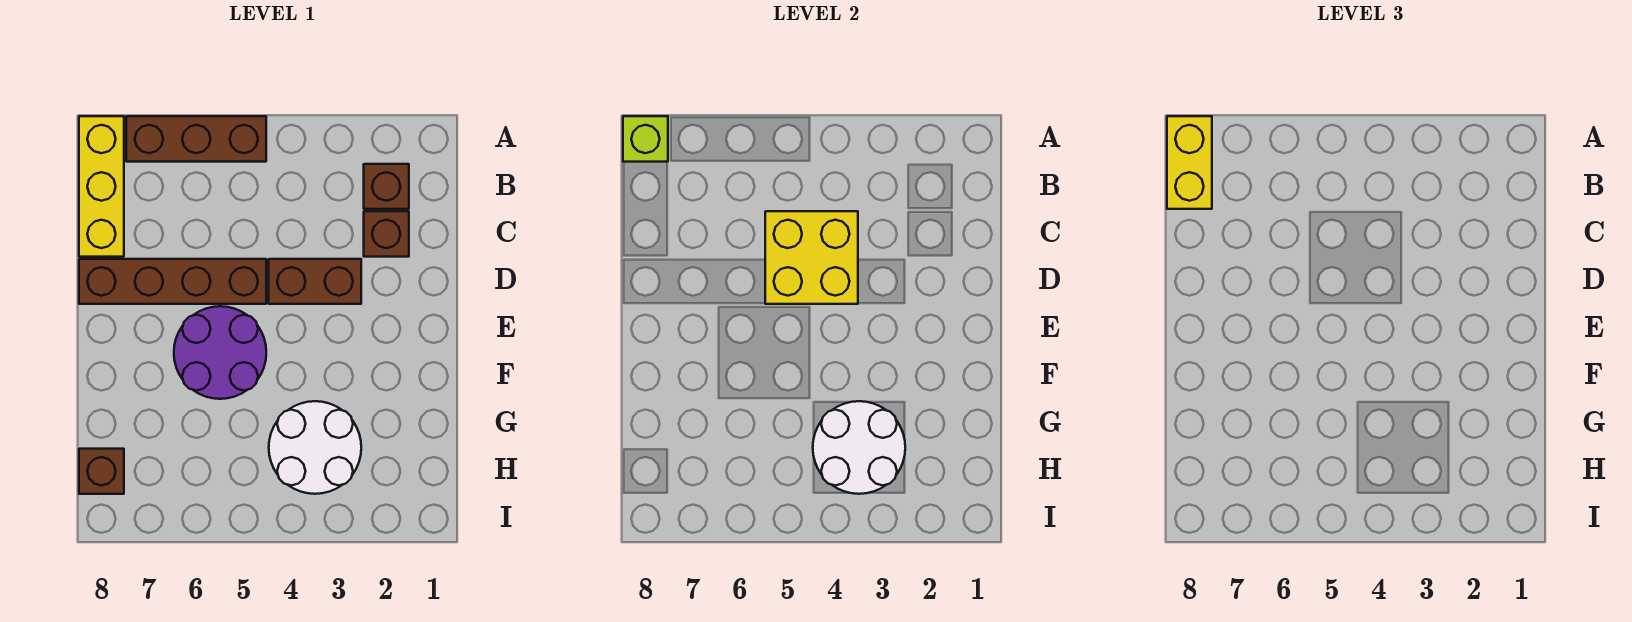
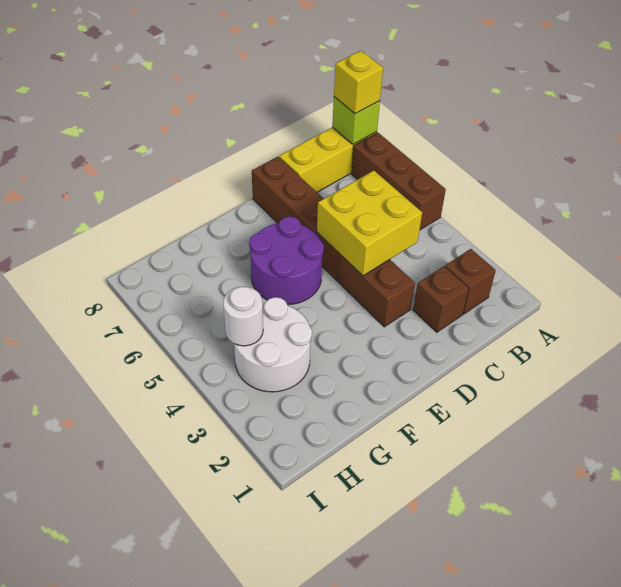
yellow brick A8:B8 level 3 -> yellow brick A8 level 3
white round brick G3:H4 level 2 -> white round brick H4 level 2
brown brick H8 level 1 -> none

